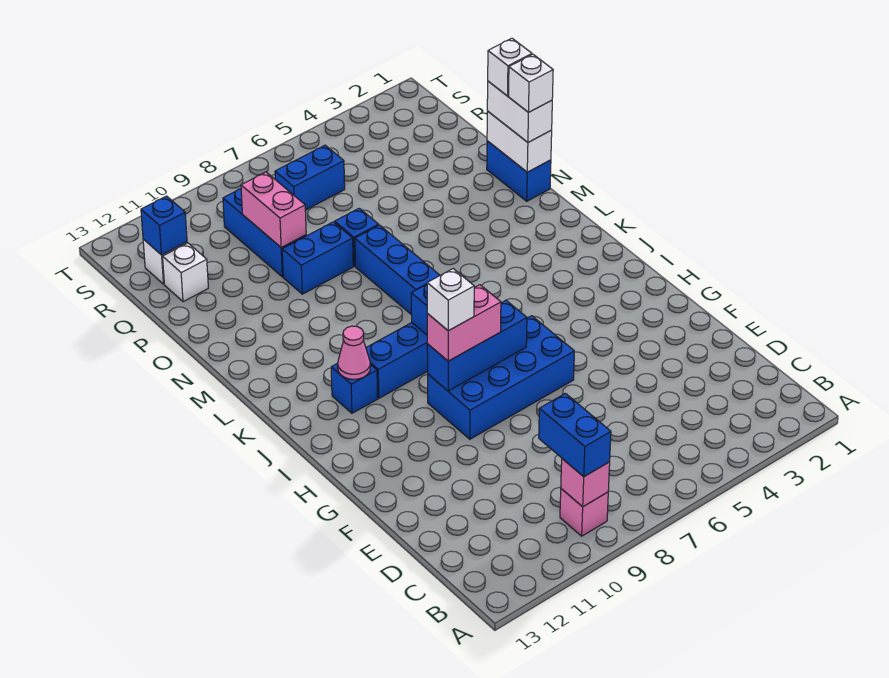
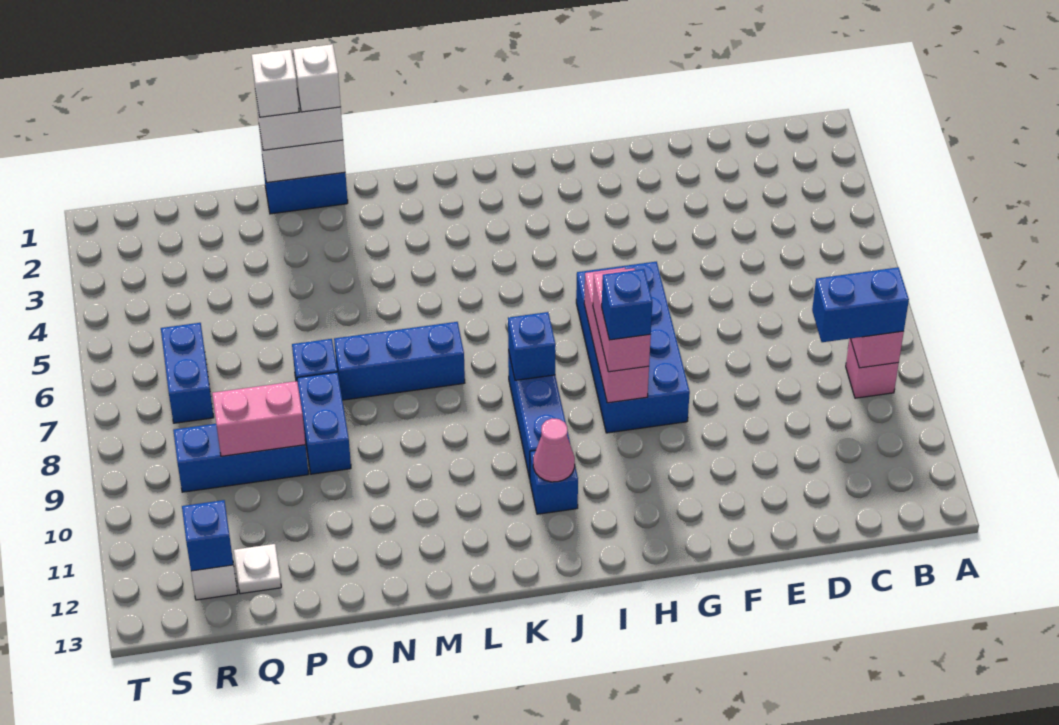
blue brick H7:H9 level 2 -> pink brick H7:H9 level 2
white brick H9 level 4 -> blue brick H9 level 4
white brick Q12 level 1 -> white plate Q12 level 1

